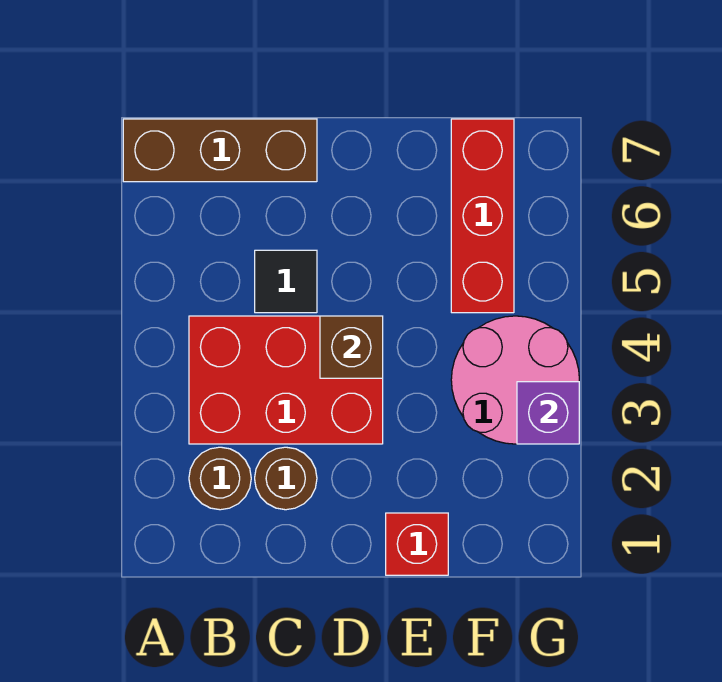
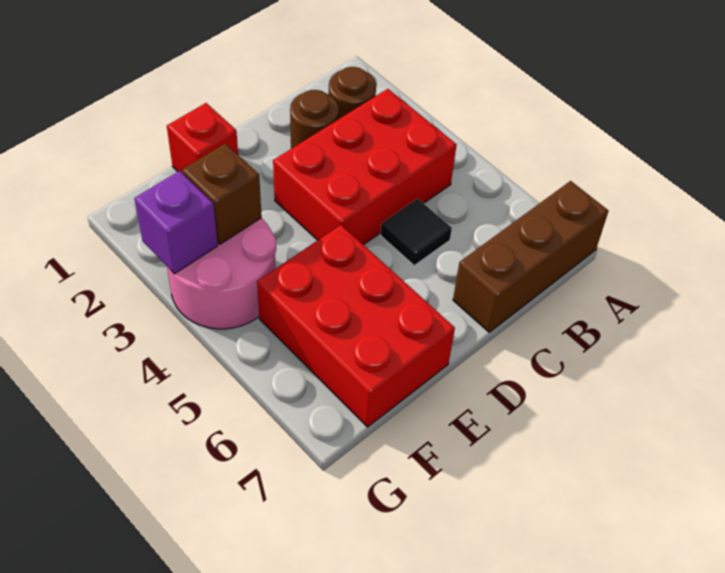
brown brick D4 level 2 -> brown brick F3 level 2
red brick F5:F7 level 1 -> red brick E5:F7 level 1

